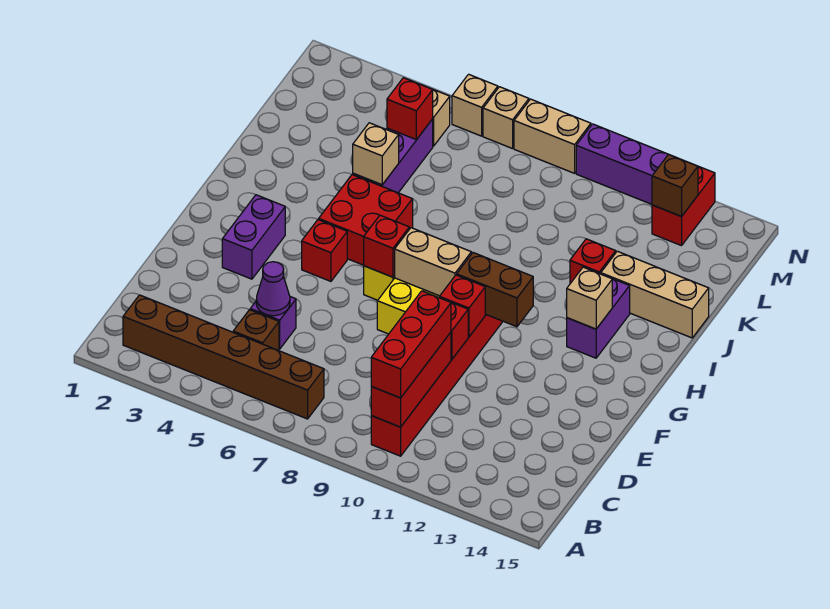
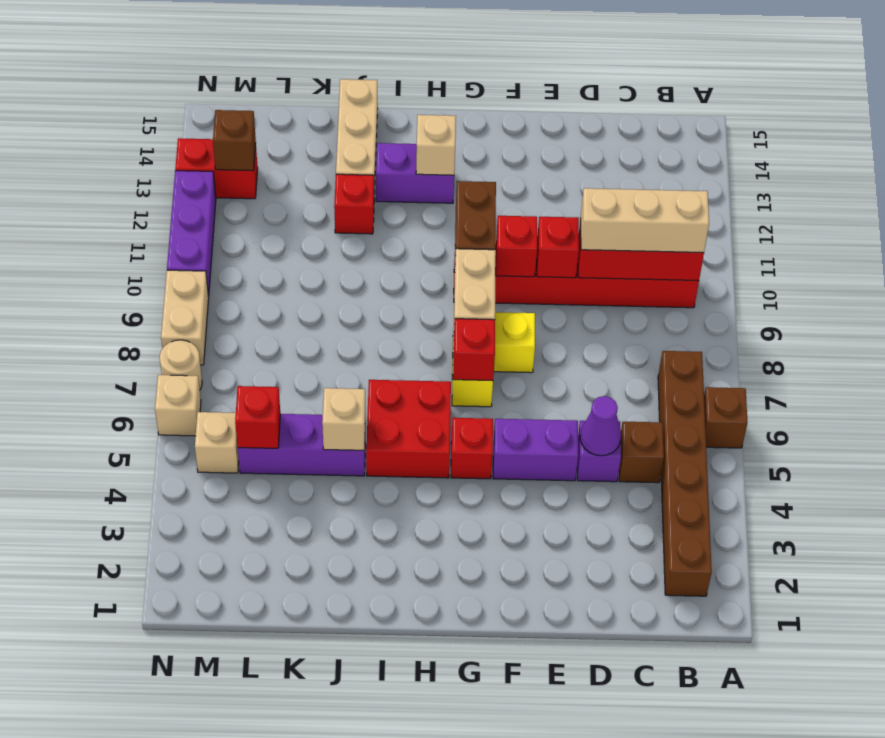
none -> brown brick A6 level 1
red brick B10:D10 level 3 -> tan brick B10:D10 level 3
purple brick F3:G3 level 1 -> purple brick E5:F5 level 1
tan brick N7 level 1 -> tan round brick N7 level 1

